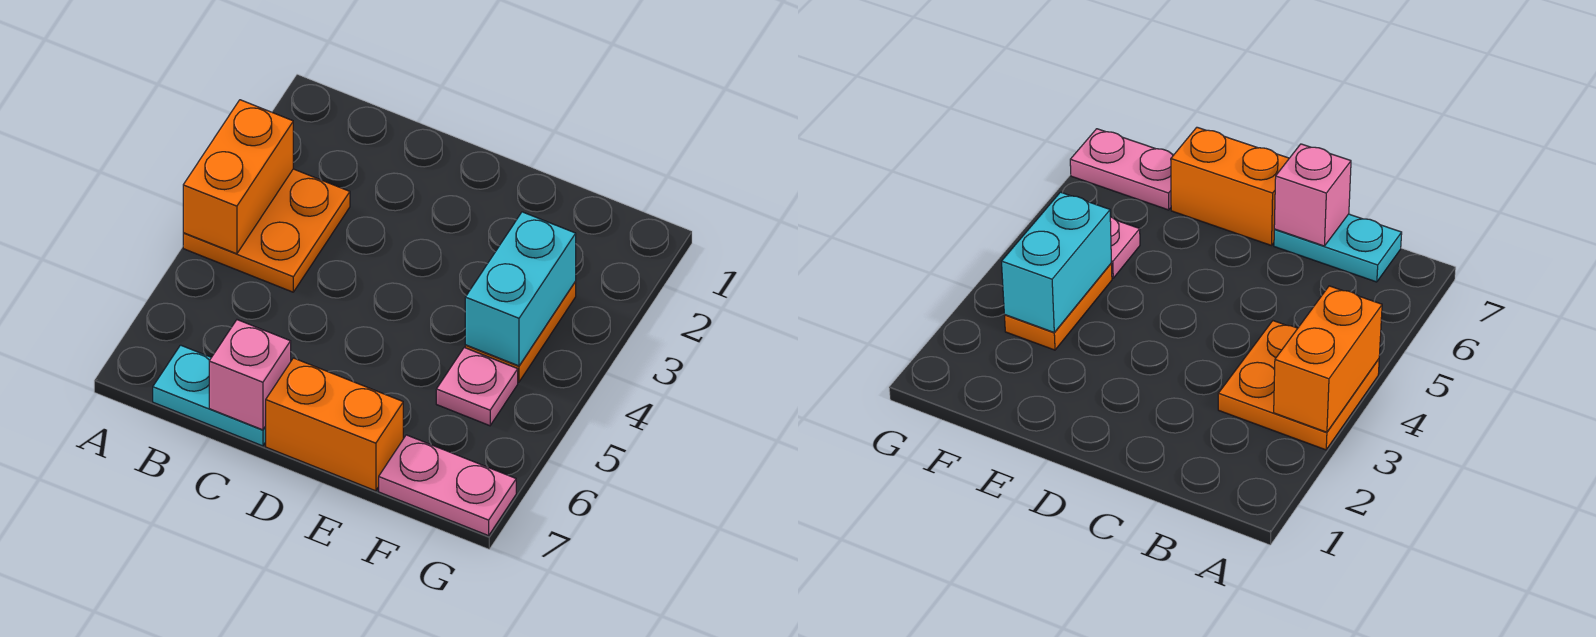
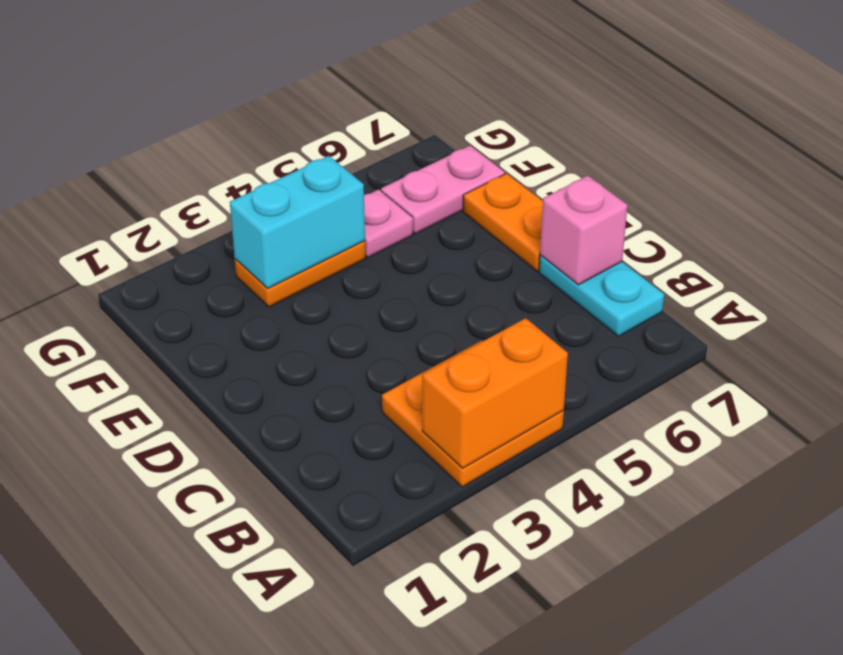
orange brick D7:E7 level 1 -> orange plate D7:E7 level 1
pink plate F7:G7 level 1 -> pink plate F6:F7 level 1

